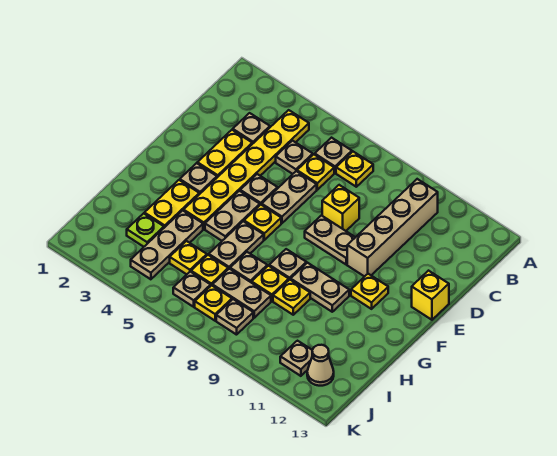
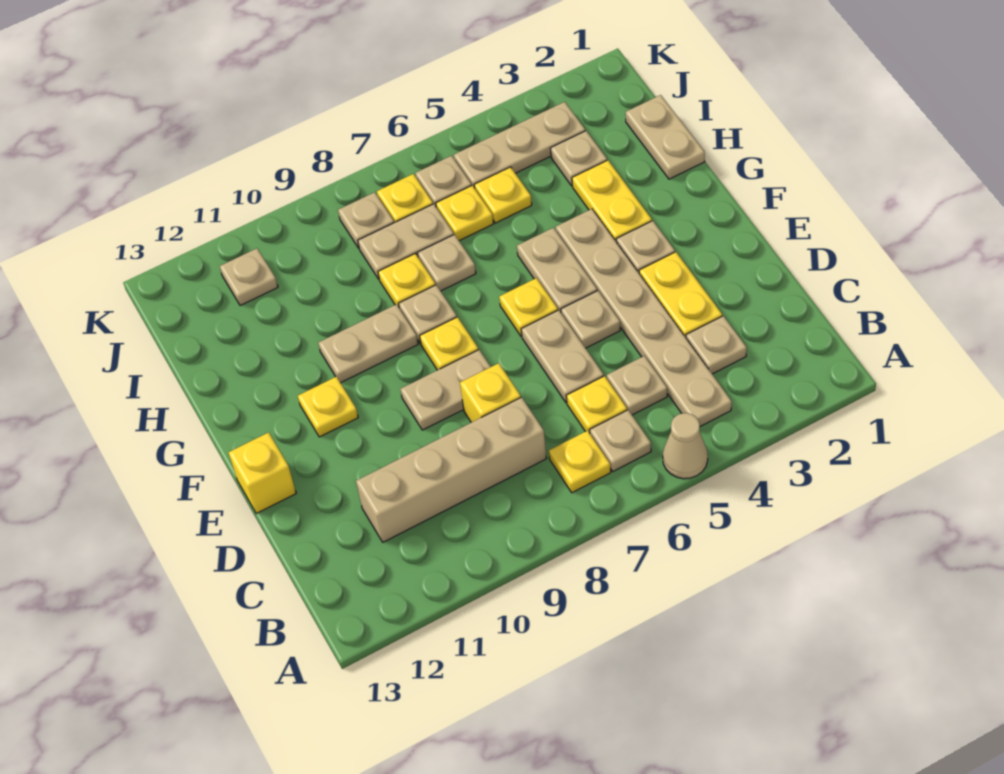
yellow plate B4:G4 level 1 -> tan plate B4:G4 level 1
tan brick B10:E10 level 1 -> tan brick C8:C11 level 1
tan plate G6:H6 level 1 -> tan plate H1:I1 level 1
tan plate H4:J4 level 1 -> tan plate J3:J5 level 1
yellow plate H9 level 1 -> yellow plate F8 level 1
lime plate I3 level 1 -> tan plate I3 level 1
tan cone J12 level 1 -> tan cone A5 level 1

